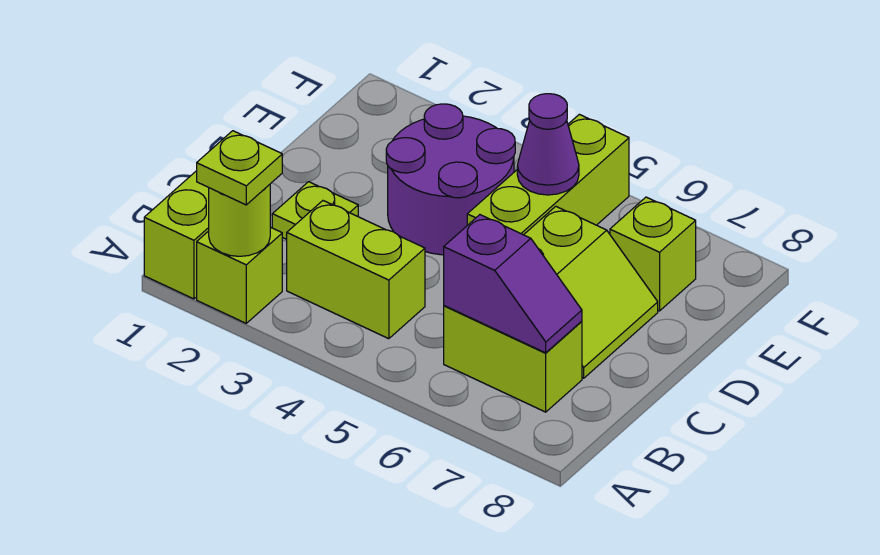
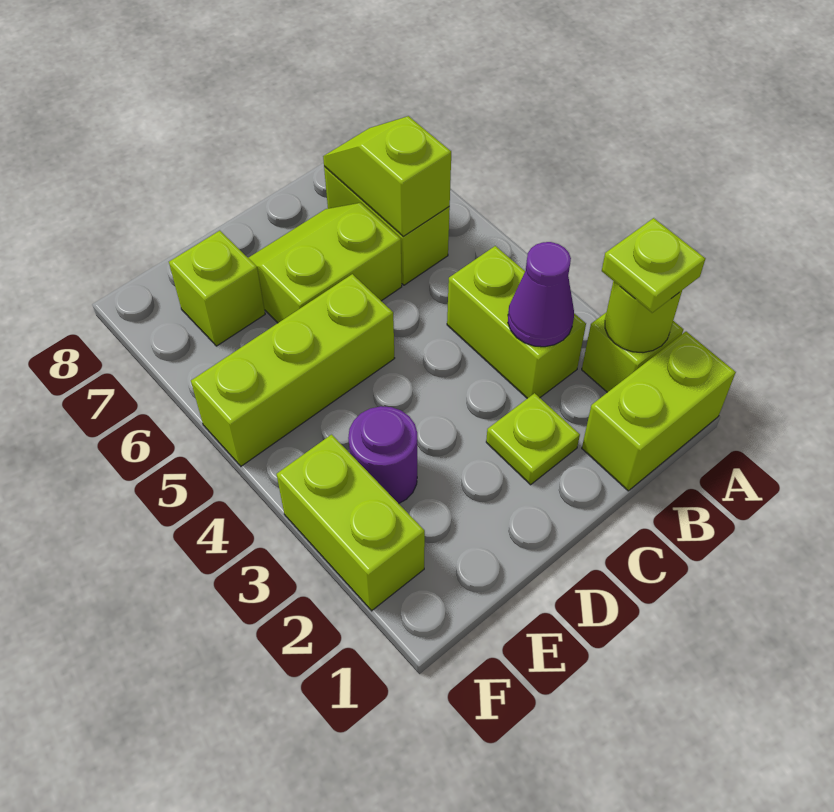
purple slope B6:B7 level 2 top 6 -> lime slope B6:B7 level 2 top 6
purple round brick D3:E4 level 1 -> purple round brick E3 level 1
purple cone E5 level 2 -> purple cone B3 level 2
none -> lime brick F2:F3 level 1

